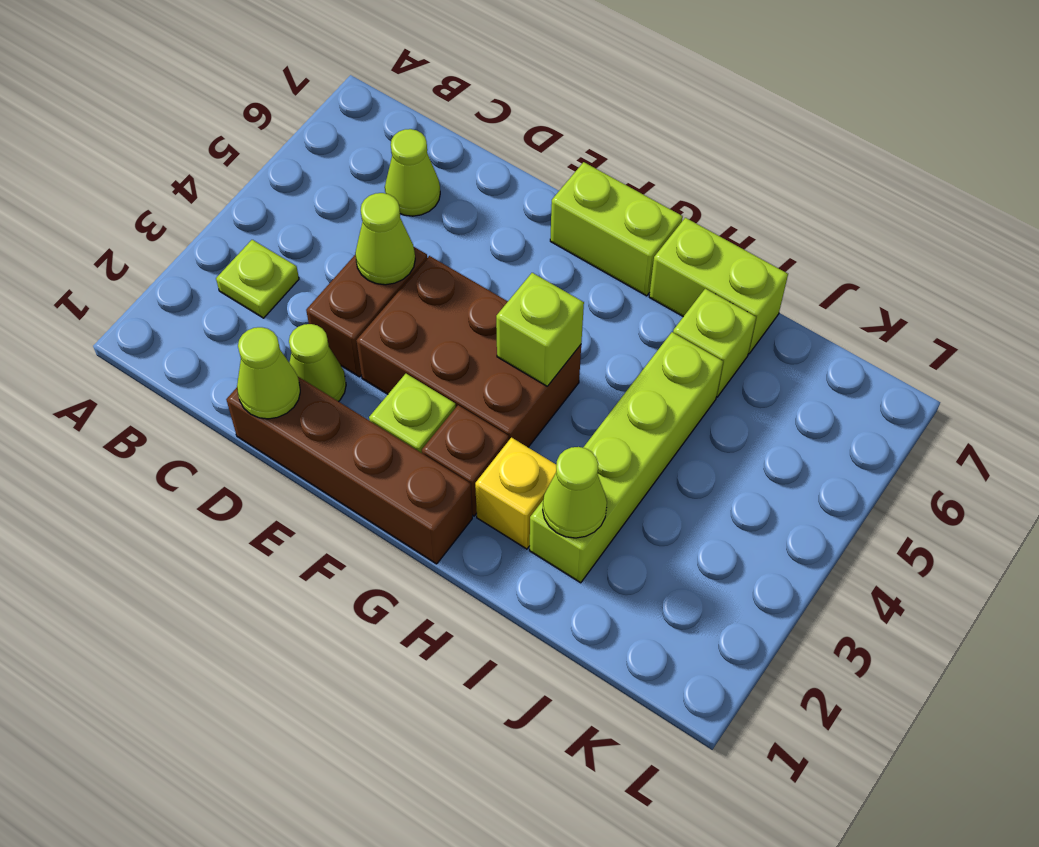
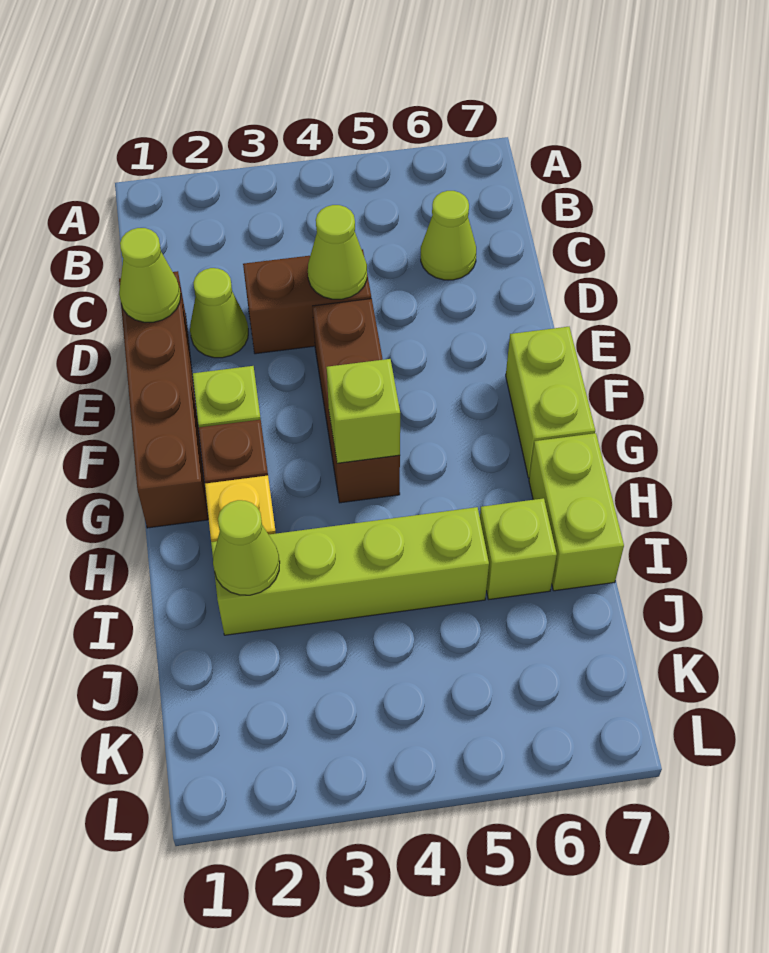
lime plate B3 level 1 -> none
brown brick E3:G4 level 1 -> brown brick E4:G4 level 1

